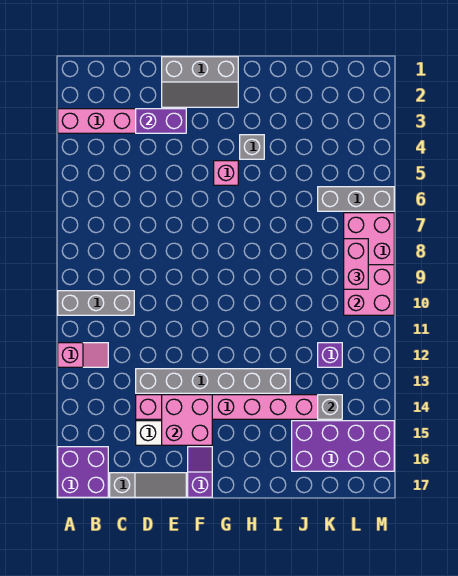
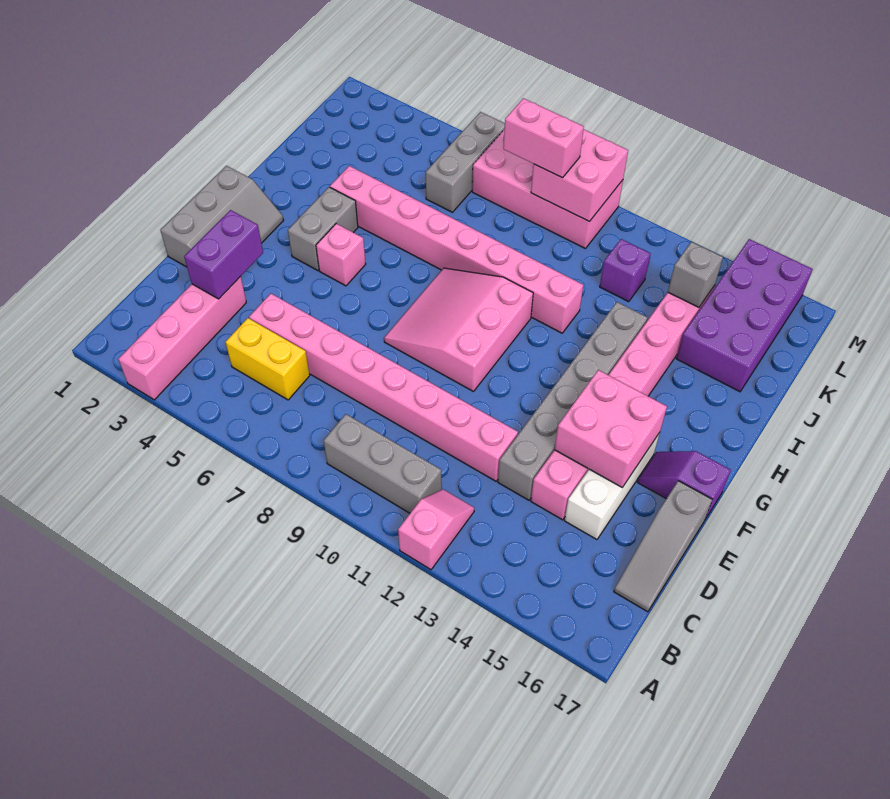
grey brick A10:C10 level 1 -> grey brick B9:B11 level 1
purple brick A16:B17 level 1 -> none
none -> yellow brick C5:C6 level 1
grey slope C17:E17 level 1 top C -> grey slope C17:E17 level 1 top E
none -> pink brick D5:D12 level 1
none -> pink slope F8:H10 level 1 top 10
grey brick H4 level 1 -> grey brick G4:H4 level 1
none -> pink brick I4:I11 level 1

